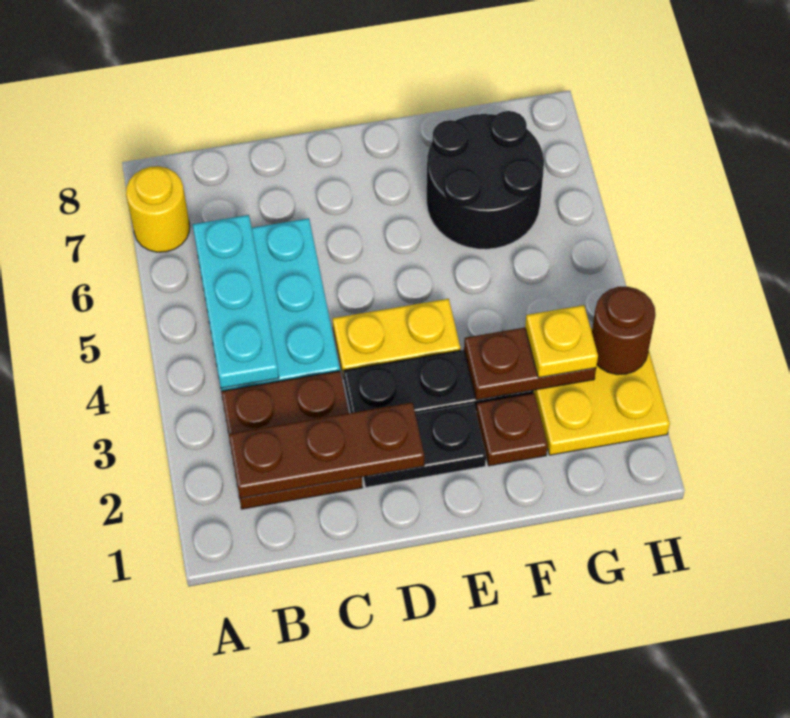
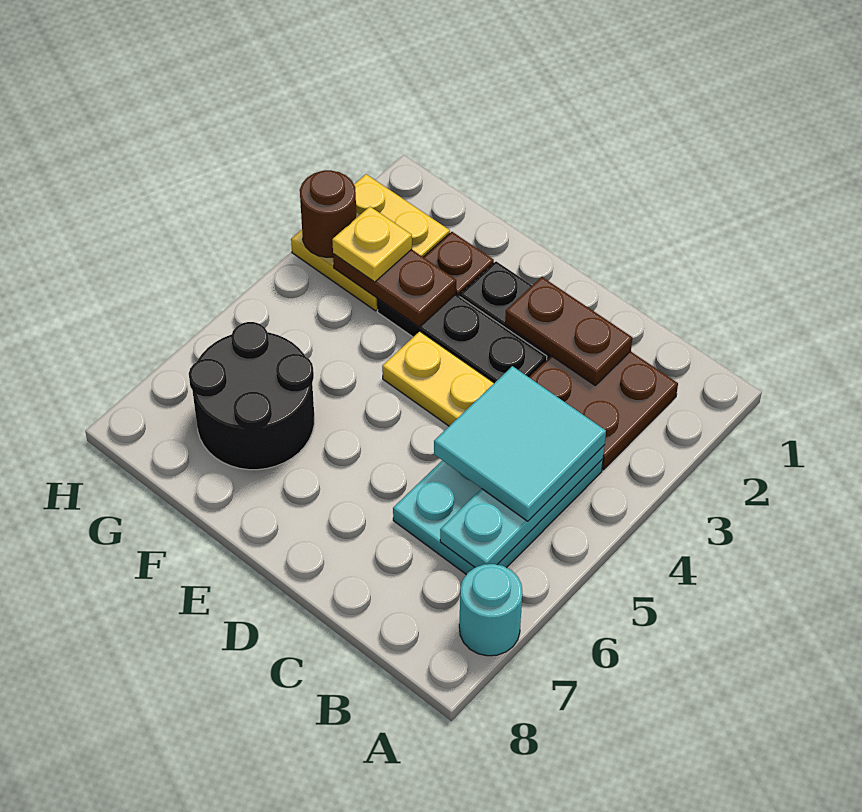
yellow round brick A7 level 1 -> cyan round brick A7 level 1
brown plate B2:D2 level 2 -> brown plate C2:D2 level 2
none -> cyan tile B4:C5 level 3

